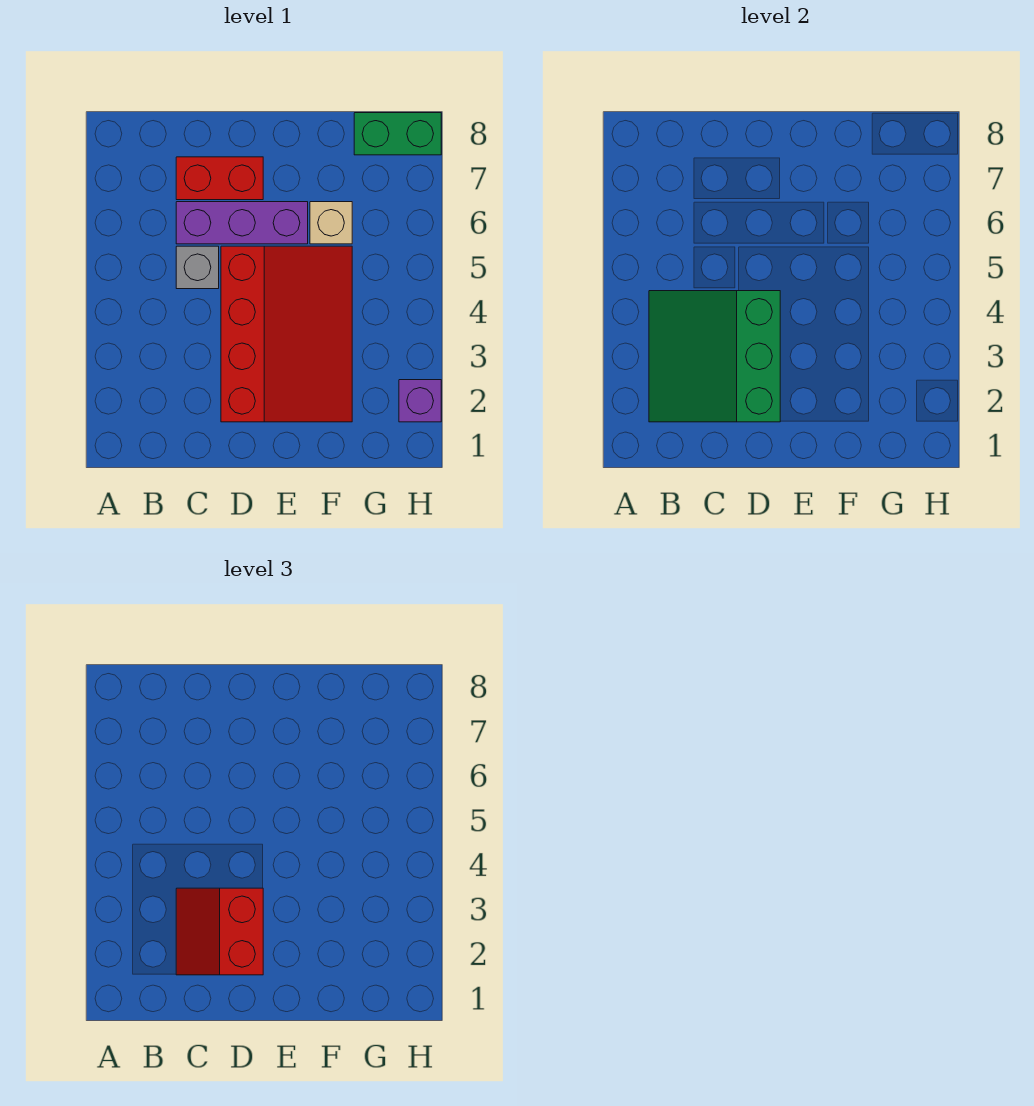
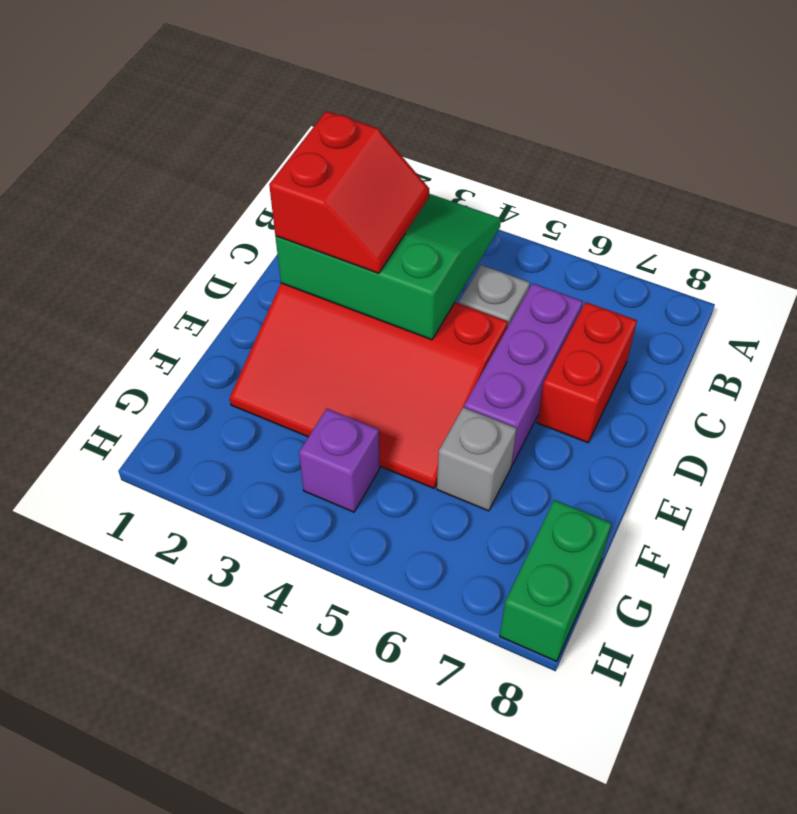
red slope C2:D3 level 3 top D -> red slope C2:D3 level 3 top 2
tan brick F6 level 1 -> grey brick F6 level 1
purple brick H2 level 1 -> purple brick G4 level 1

